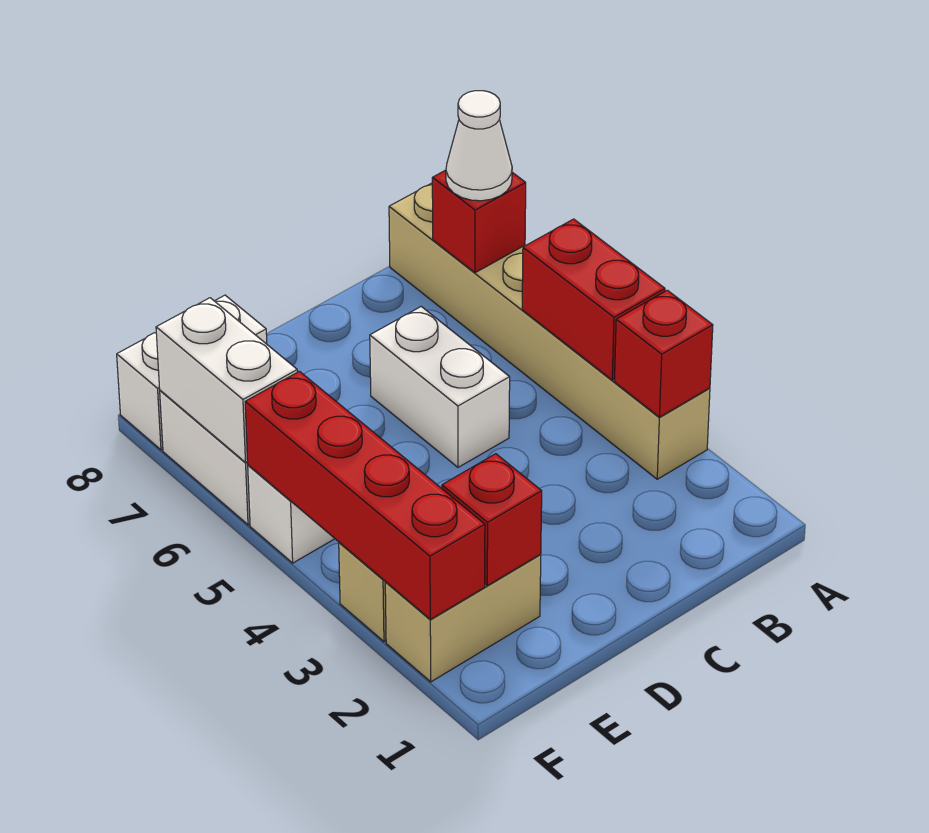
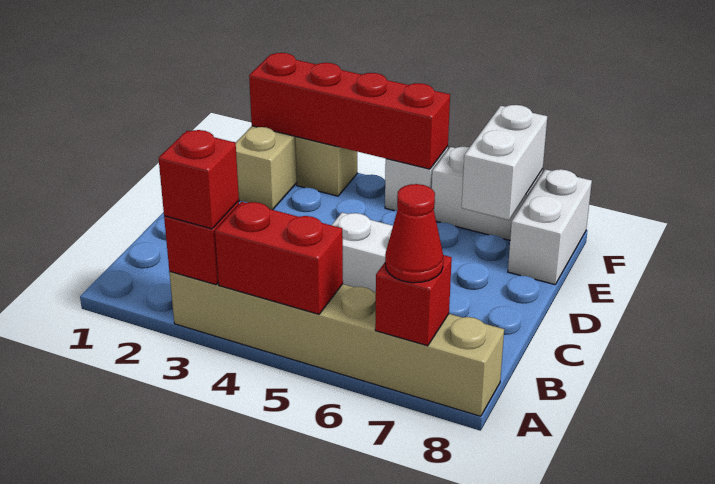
white cone A7 level 3 -> red cone A7 level 3
red brick E2 level 2 -> red brick A3 level 3
white brick F6:F7 level 2 -> white brick E7:F7 level 2

